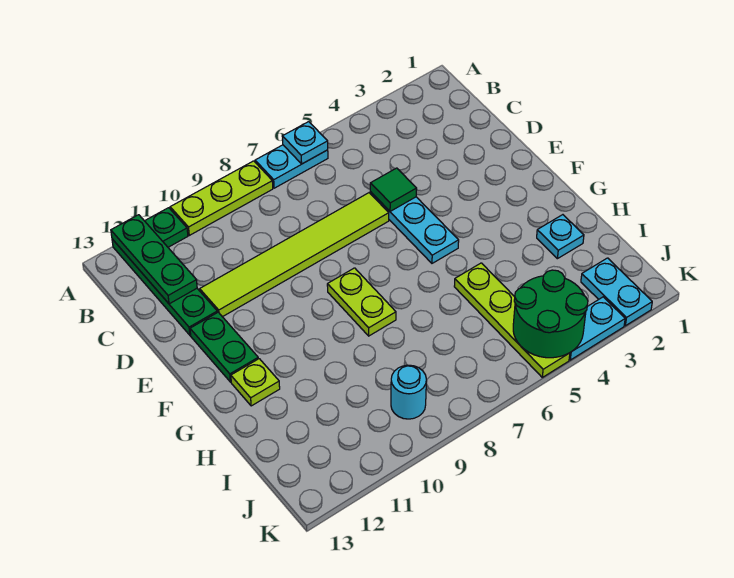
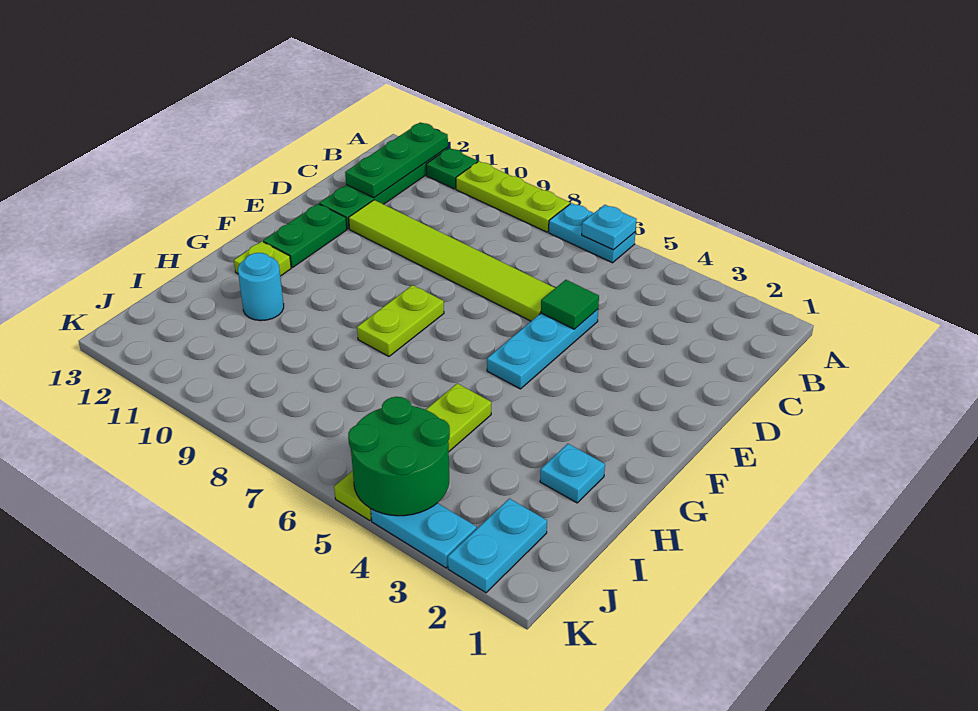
cyan round brick J9 level 1 -> cyan round brick H11 level 1

